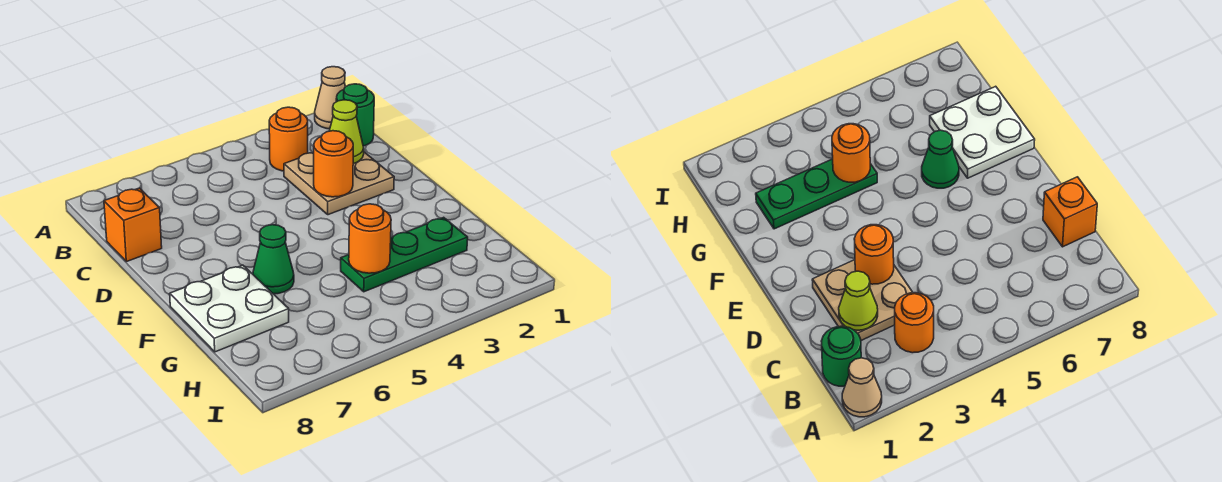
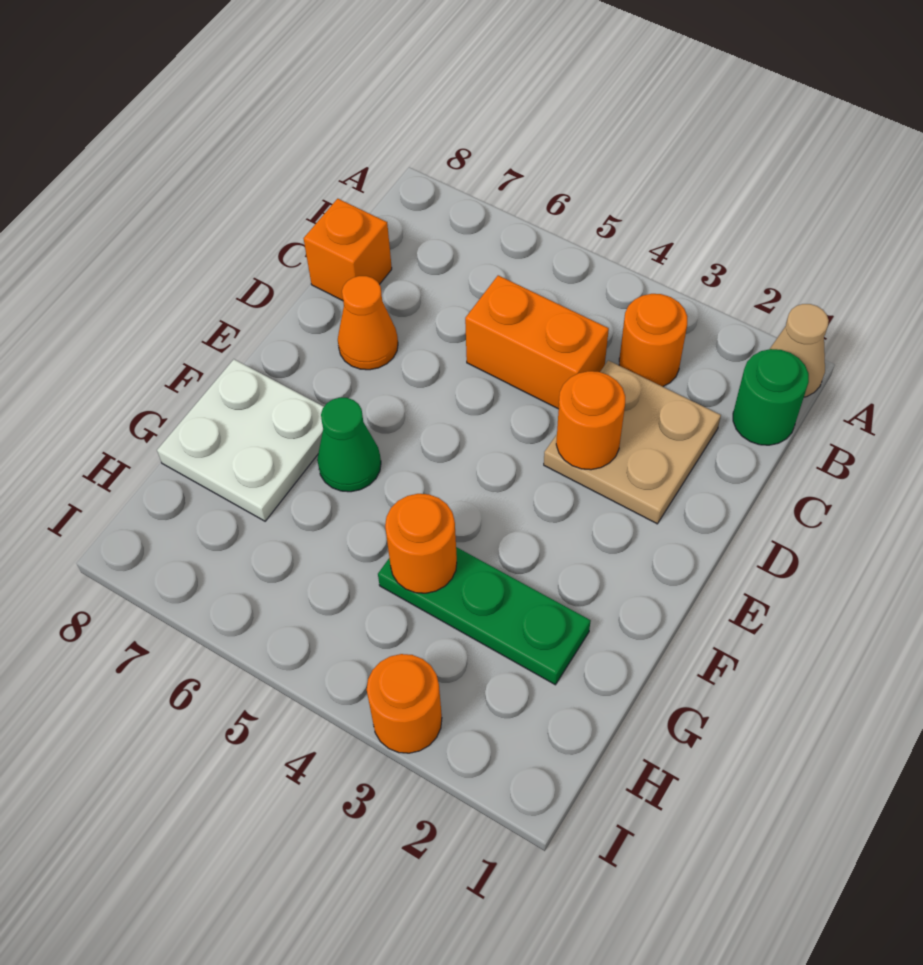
lime cone C2 level 2 -> none
none -> orange brick C4:C5 level 1
none -> orange cone D7 level 1
none -> orange round brick I3 level 1

